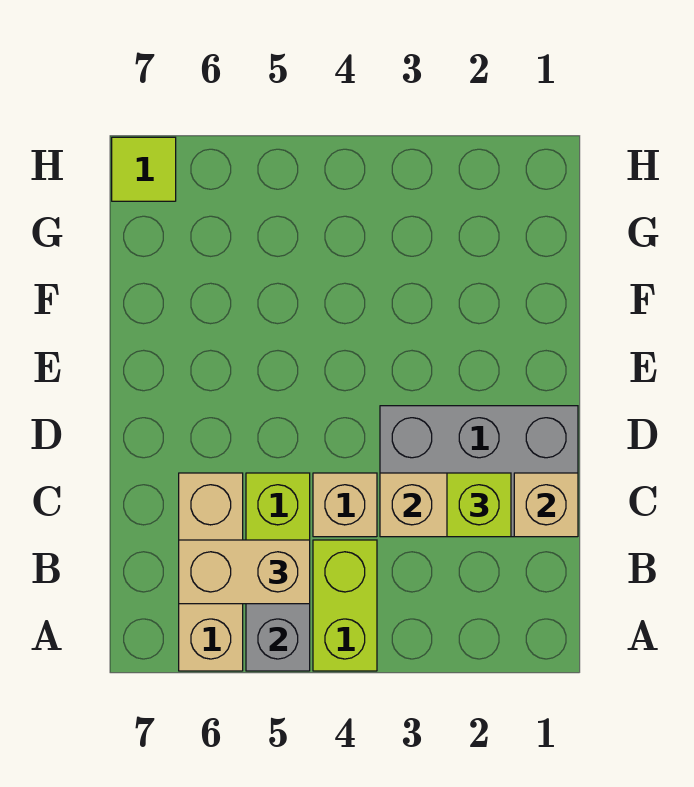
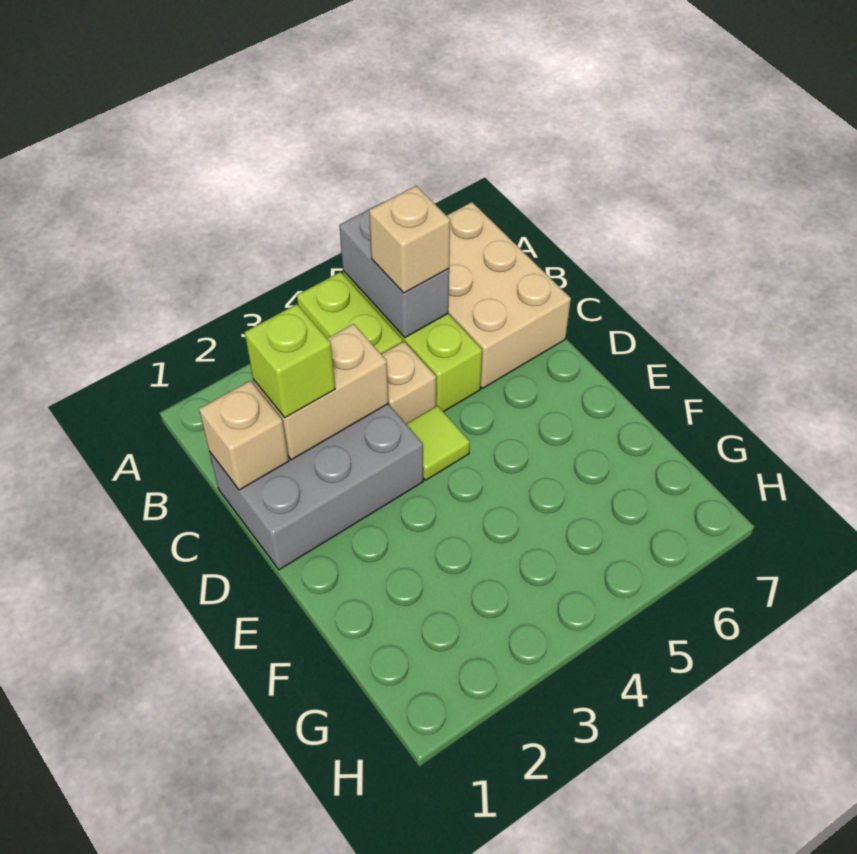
tan brick A6:C6 level 1 -> tan brick A6:C7 level 1
tan brick B5:B6 level 3 -> tan brick B5 level 3
lime tile H7 level 1 -> lime tile D4 level 1

